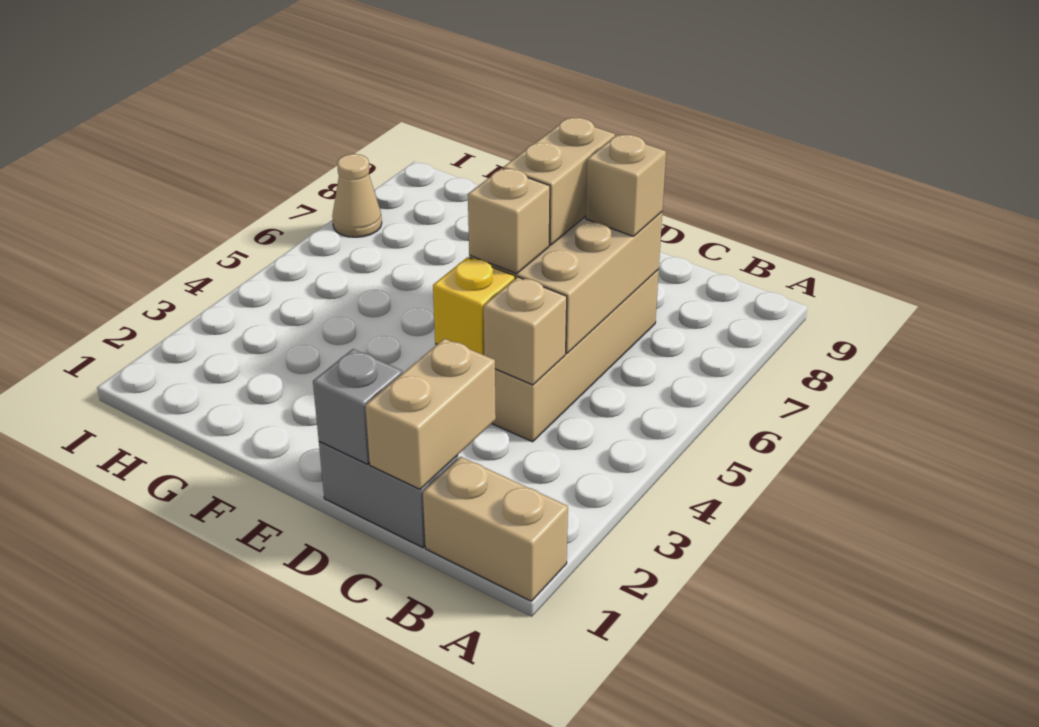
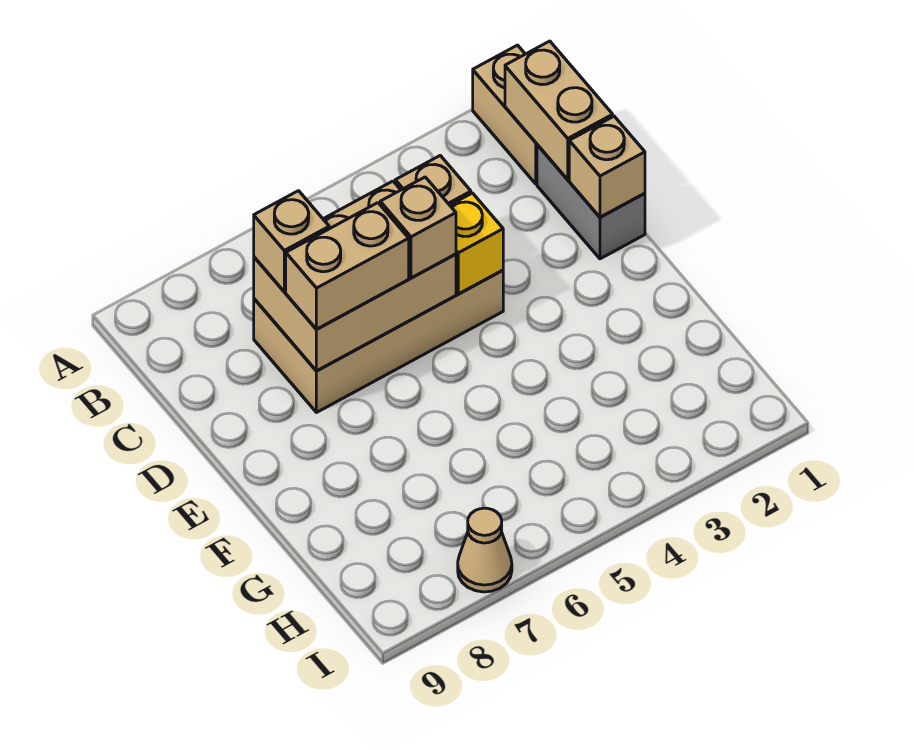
tan brick C1:C2 level 2 -> tan brick B1:C1 level 2
grey brick D1 level 2 -> tan brick D1 level 2

